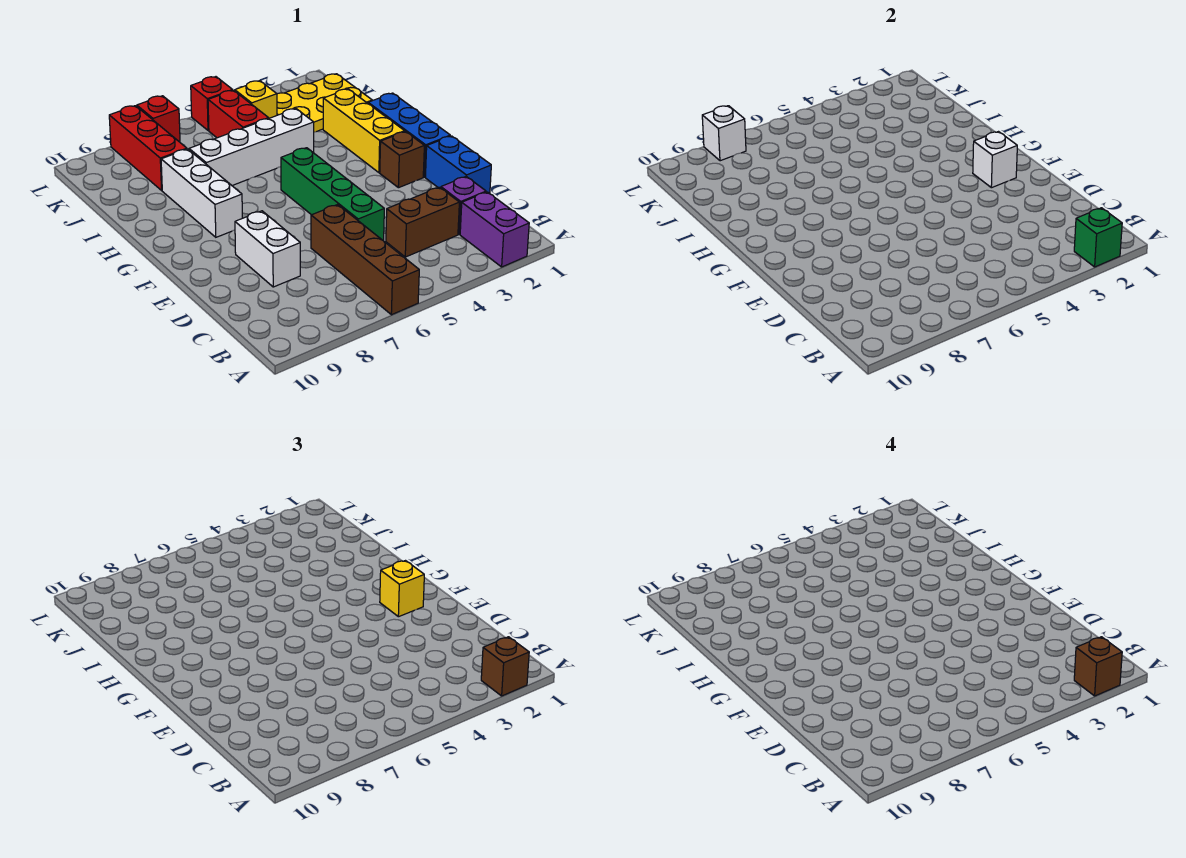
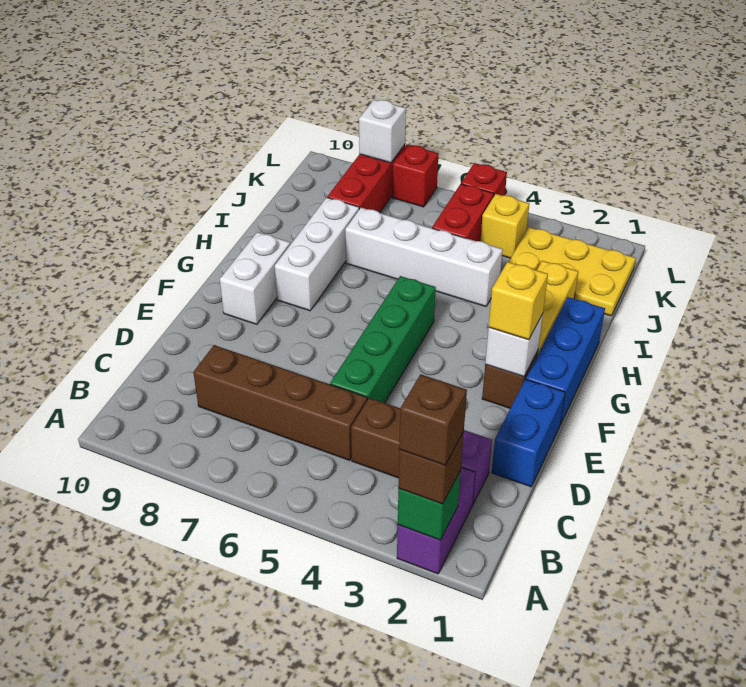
brown brick A6:D6 level 1 -> brown brick C5:C8 level 1
white brick D8:E8 level 1 -> white brick F9:G9 level 1

